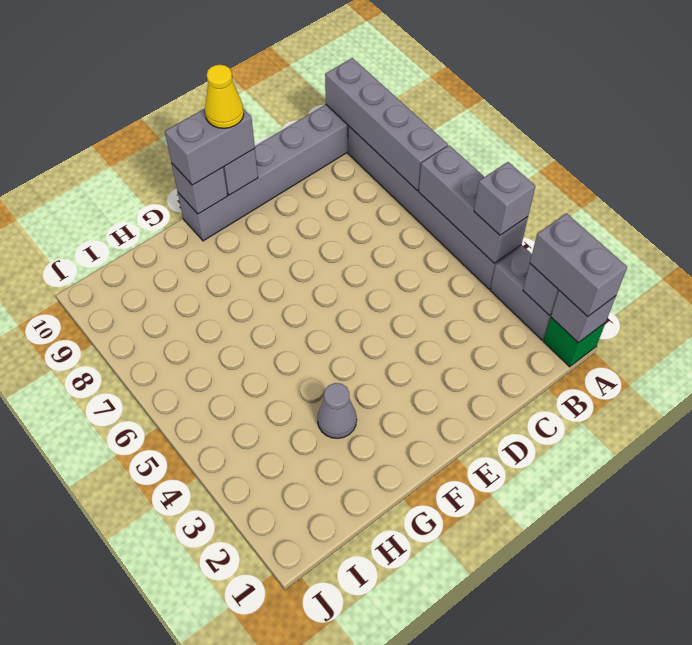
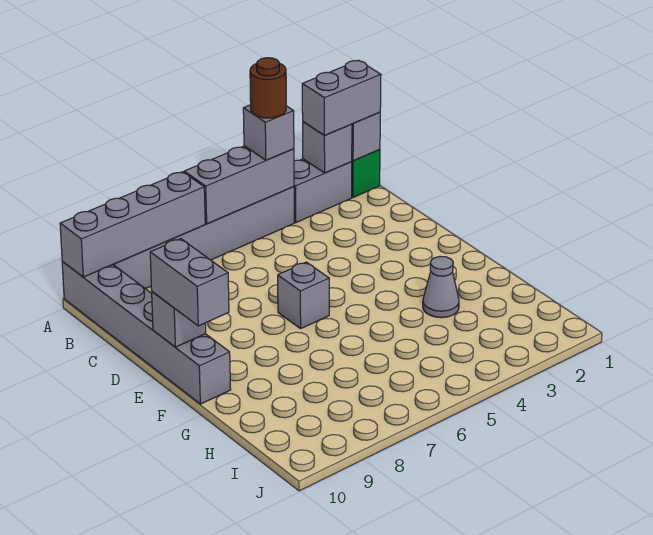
none -> brown round brick A4 level 4
yellow cone E10 level 4 -> none
grey brick F10 level 2 -> grey brick E6 level 1

